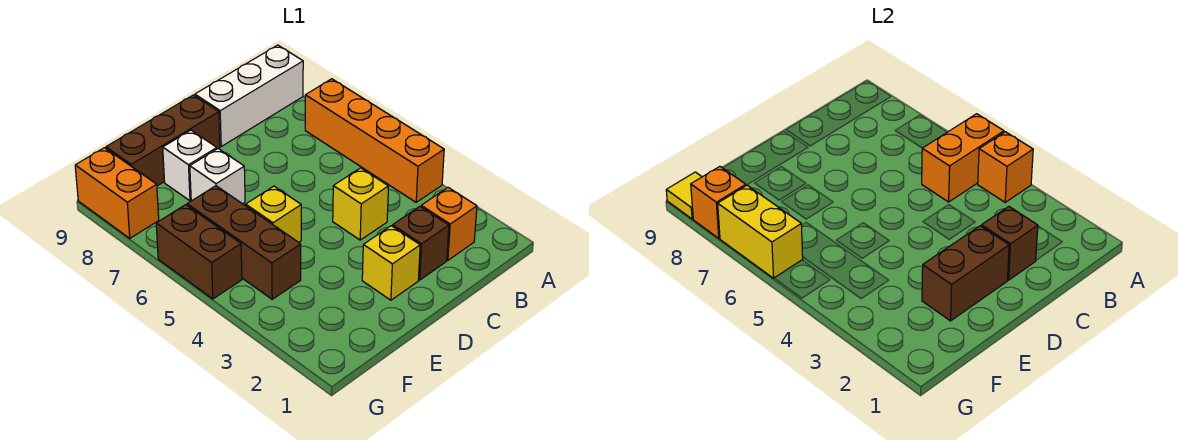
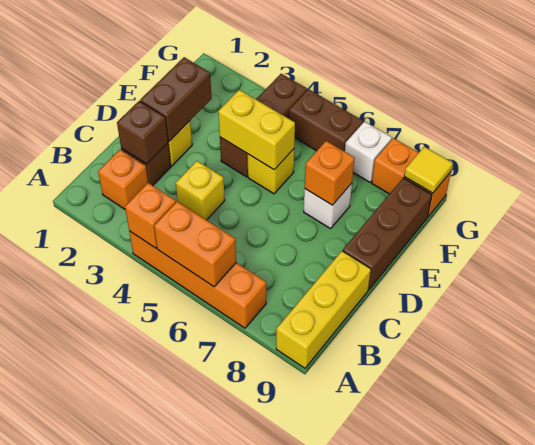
orange brick A5:B5 level 2 -> orange brick A5:A6 level 2
white brick A9:C9 level 1 -> yellow brick A9:C9 level 1
white brick E8 level 1 -> white brick G7 level 1
brown brick F4:F6 level 1 -> brown brick E4:G4 level 1
yellow brick G6:G7 level 2 -> yellow brick E4:E5 level 2
orange brick G8 level 2 -> orange brick E7 level 2

